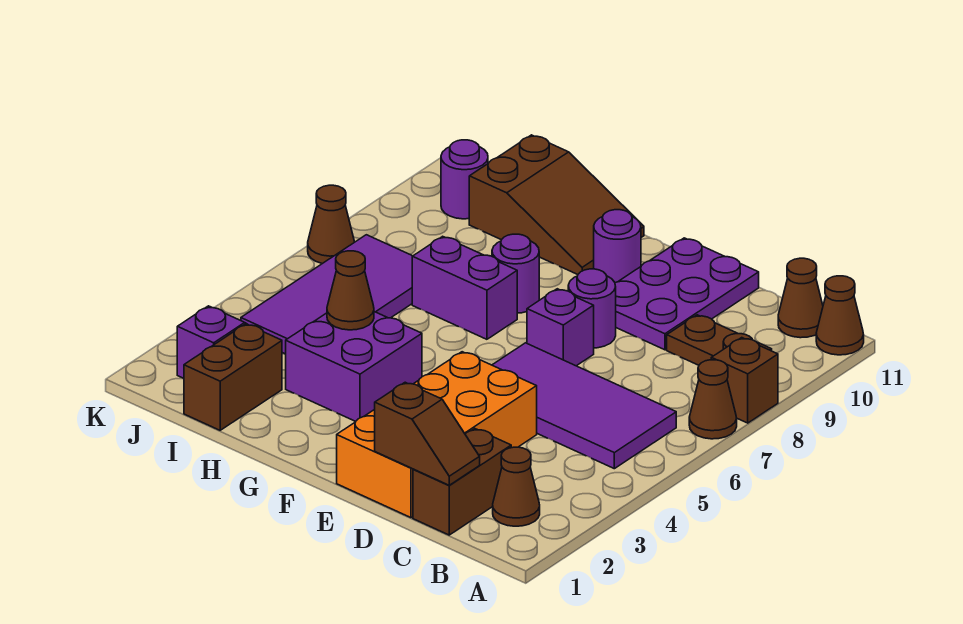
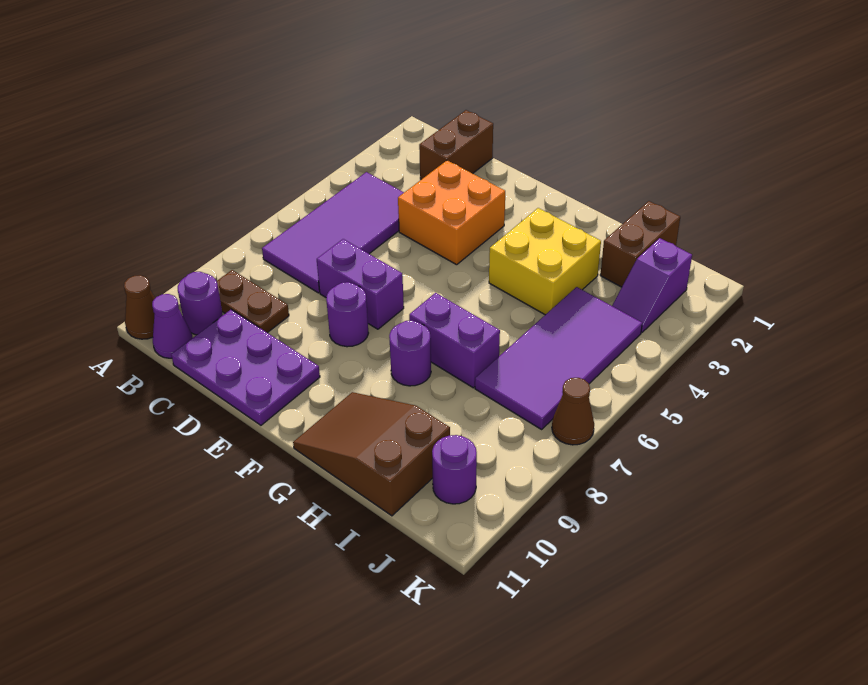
brown cone A7 level 1 -> none
brown brick A8 level 1 -> none
brown cone B2 level 1 -> none
purple tile B5:E6 level 1 -> purple tile B4:C7 level 1
brown cone B11 level 1 -> purple cone B11 level 1
brown slope C1:D1 level 2 top D -> none
orange brick D1:E4 level 1 -> orange brick D3:E4 level 1
purple plate D9:E11 level 1 -> purple plate C10:E11 level 1
purple brick E7 level 1 -> purple brick D7:E7 level 1
purple round brick F10 level 1 -> purple round brick B10 level 1
purple brick G3:H4 level 1 -> yellow brick G3:H4 level 1
brown cone H4 level 2 -> none

